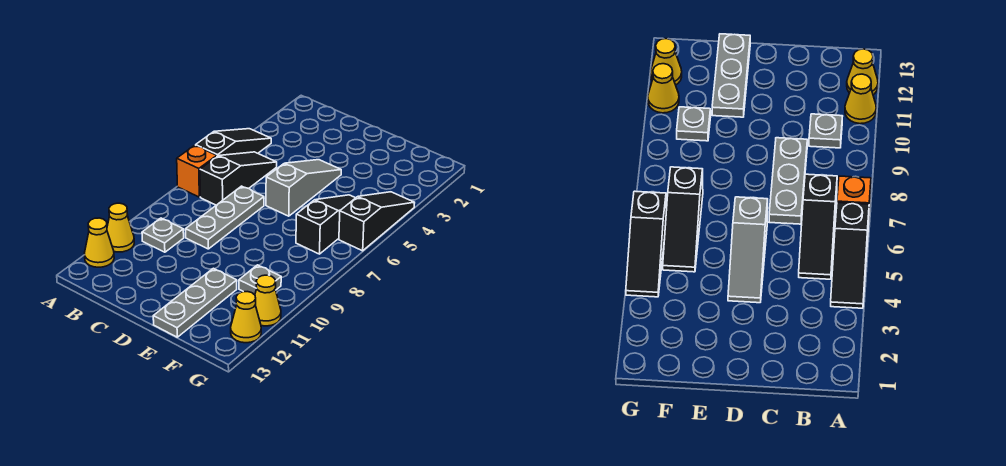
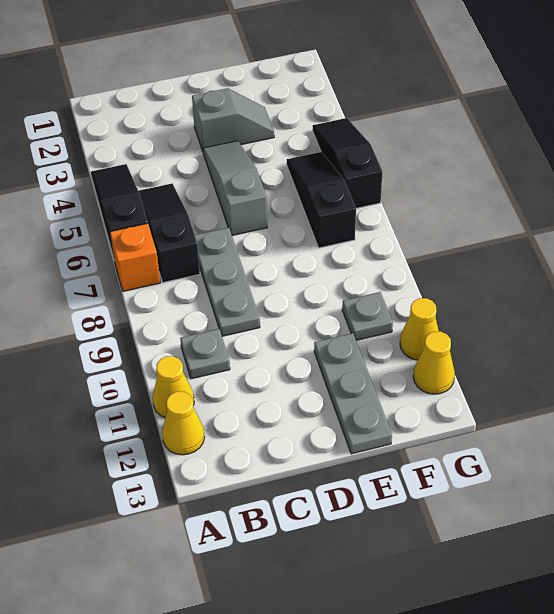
none -> grey slope D3:E3 level 1 top D

